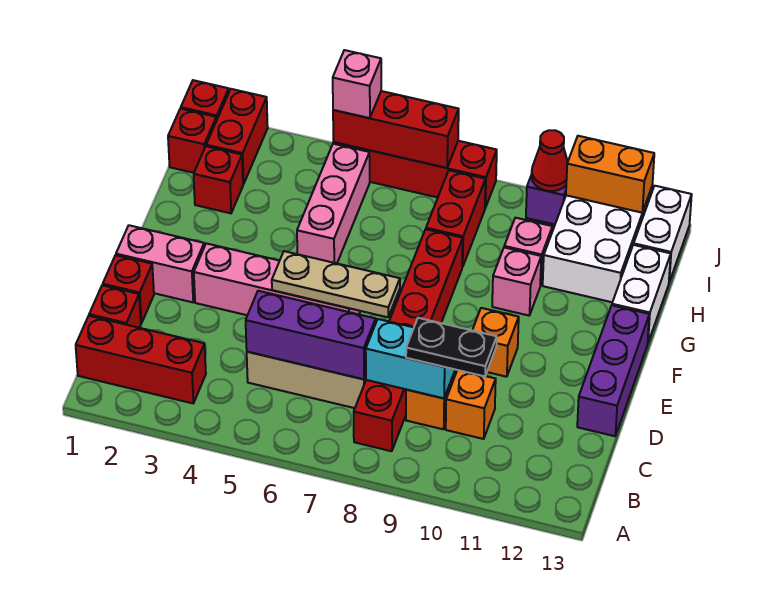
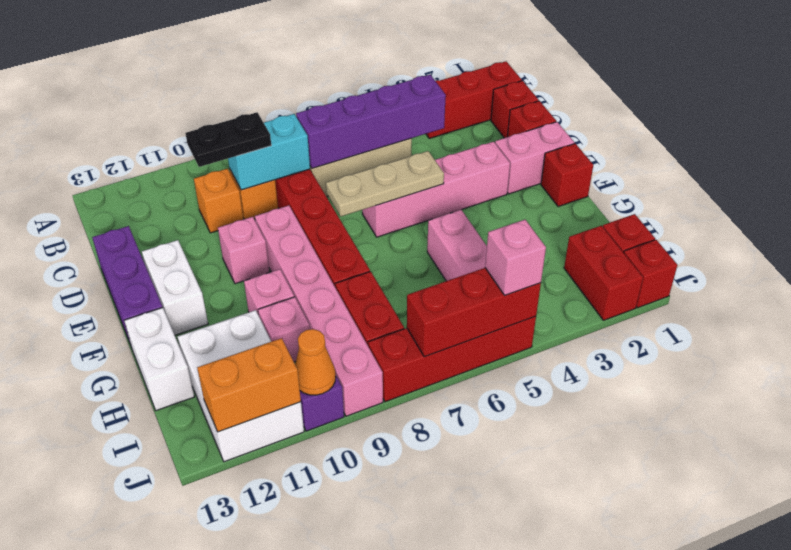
purple brick C5:C7 level 2 -> purple brick C4:C7 level 2
none -> pink brick E9:J9 level 1
orange brick E10 level 1 -> pink brick E10 level 1
red brick H2 level 1 -> red brick F1 level 1
white brick I13:J13 level 1 -> white brick E12:F12 level 1
red cone J10 level 2 -> orange cone J10 level 2

